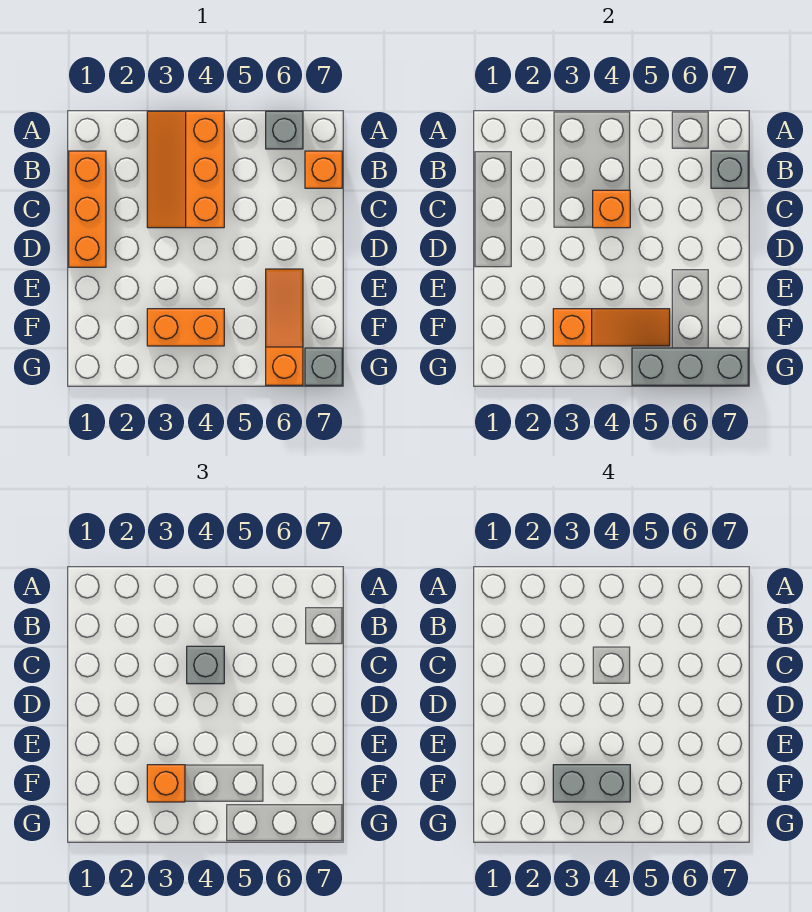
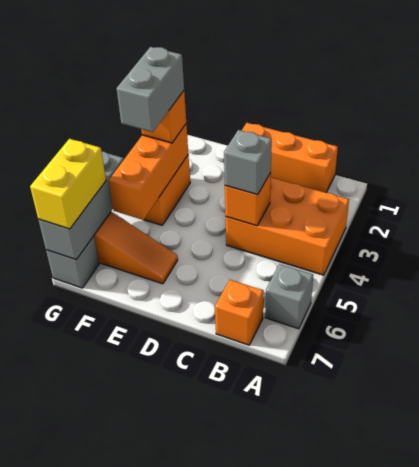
orange slope A3:C4 level 1 top 4 -> orange brick A3:C4 level 1
grey brick B7 level 2 -> none
orange slope F3:F5 level 2 top 3 -> orange brick F3:F5 level 2
none -> yellow brick G6:G7 level 3

